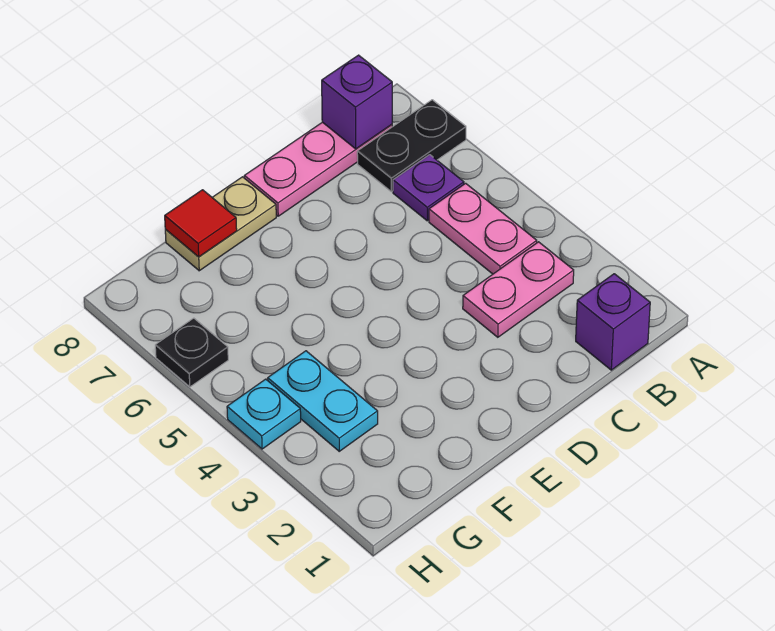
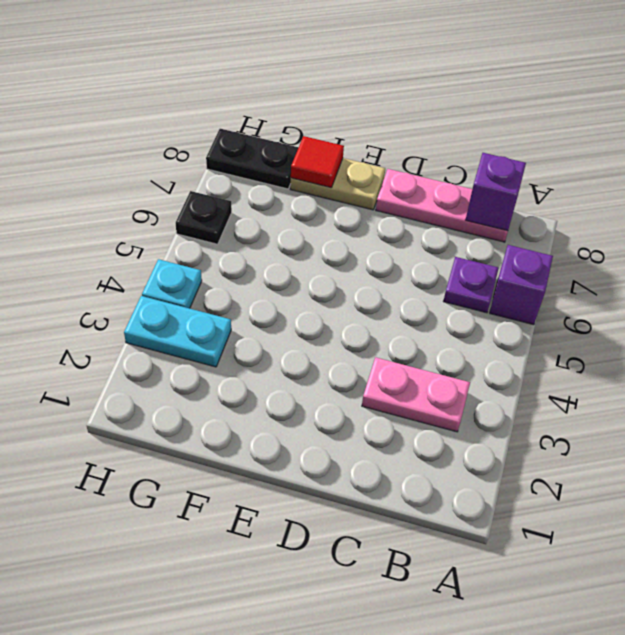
black plate A7:B7 level 1 -> black plate G8:H8 level 1
purple brick B1 level 1 -> purple brick A6 level 1
pink plate B4:B5 level 1 -> none
cyan plate G3:G4 level 1 -> cyan plate G3:H3 level 1

